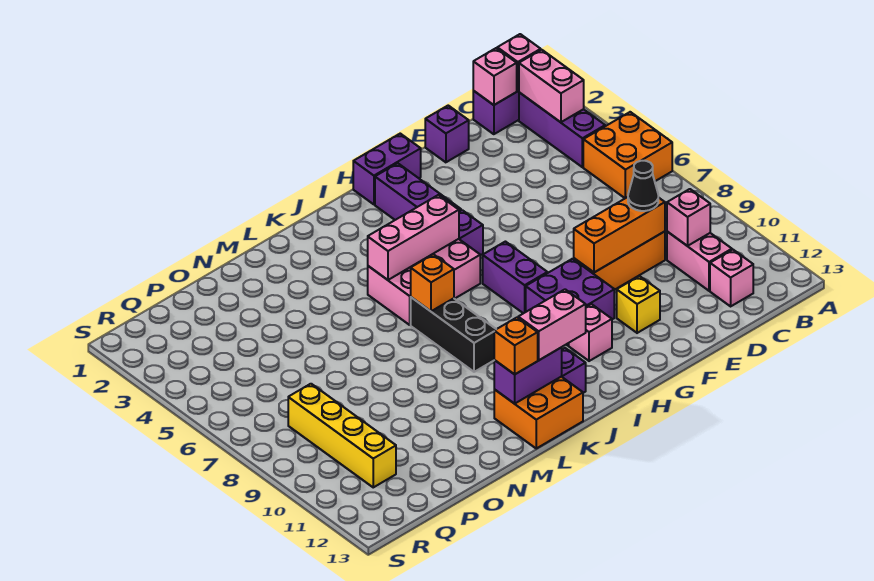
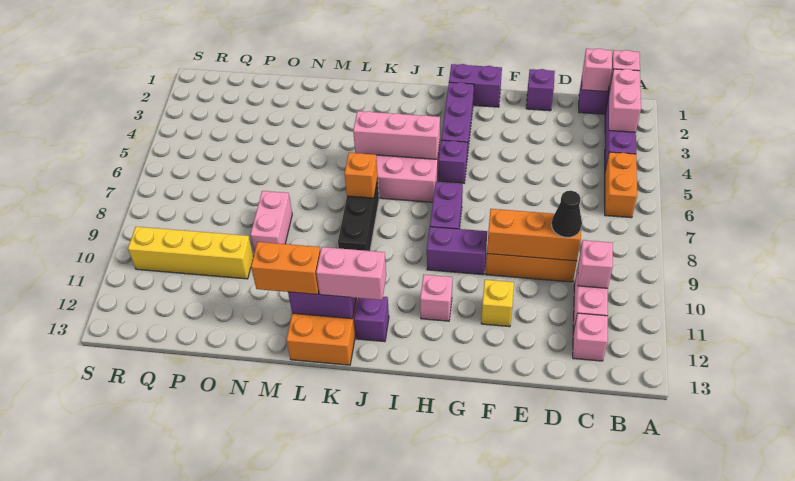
orange brick A5:B6 level 1 -> orange brick B5:B6 level 1
purple brick G9:H10 level 1 -> purple brick G9:H9 level 1
orange brick L12 level 3 -> orange brick L12:M12 level 3
none -> pink brick N8:N9 level 1
yellow brick Q8:Q11 level 1 -> yellow brick O10:R10 level 1

